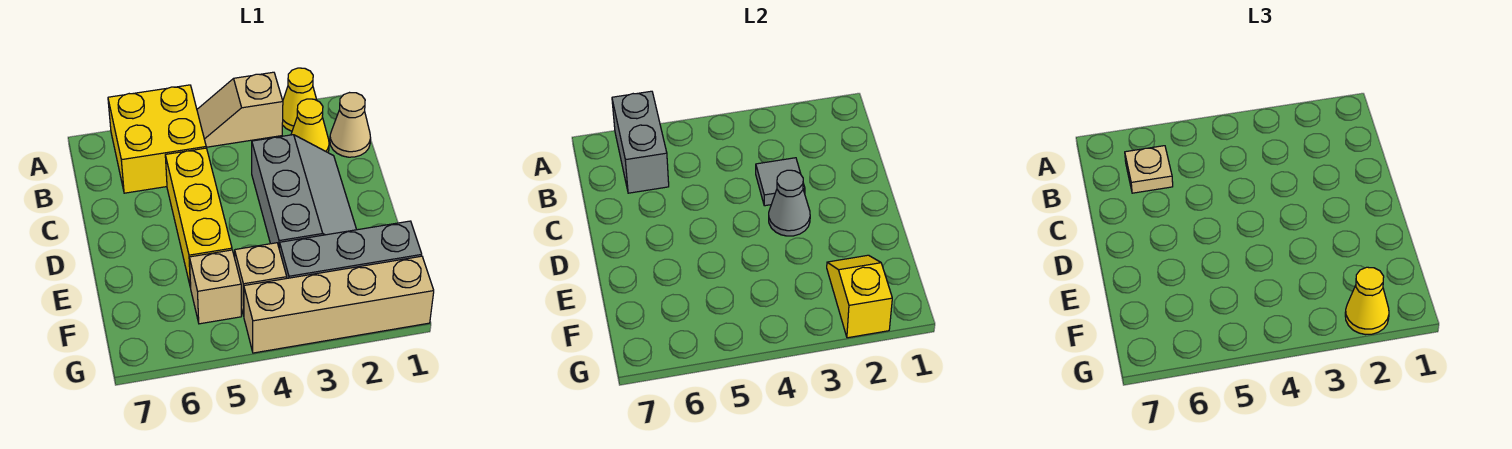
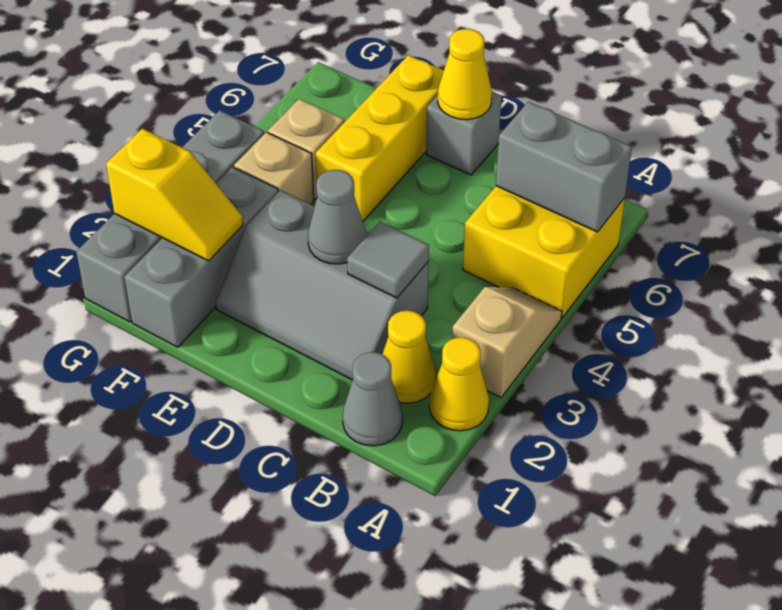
tan cone B1 level 1 -> grey cone B1 level 1
tan plate B6 level 3 -> none
yellow brick C5:E5 level 1 -> yellow brick E5:E7 level 1
none -> grey brick D7 level 1
tan brick G1:G4 level 1 -> grey brick G1:G4 level 1
yellow cone G2 level 3 -> yellow cone D7 level 2

